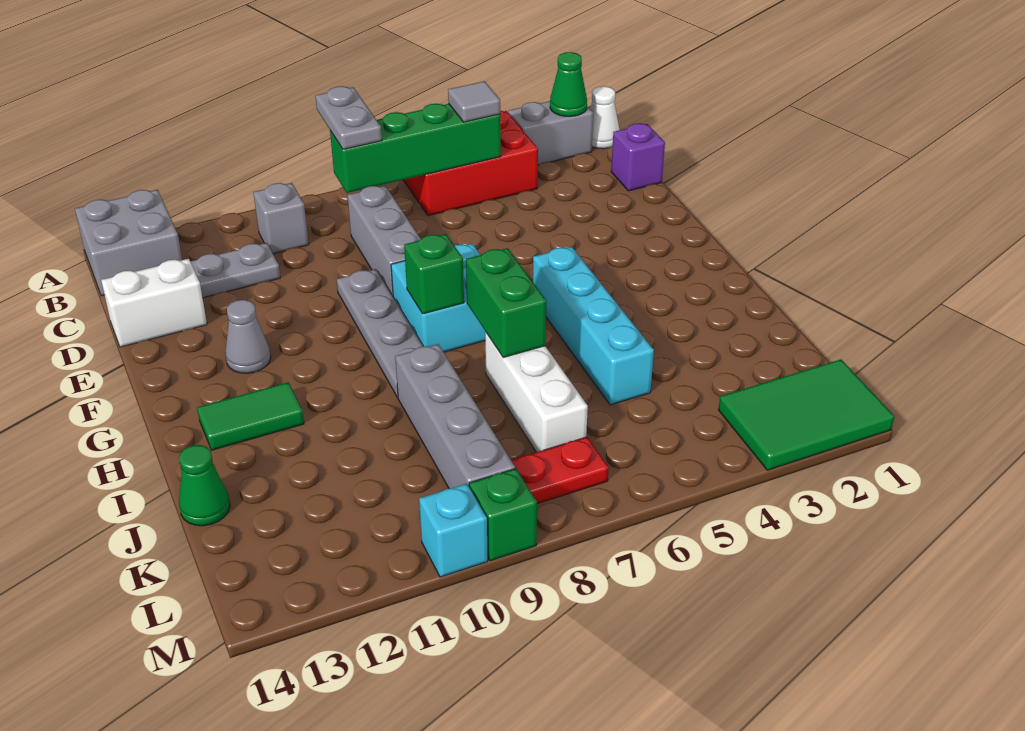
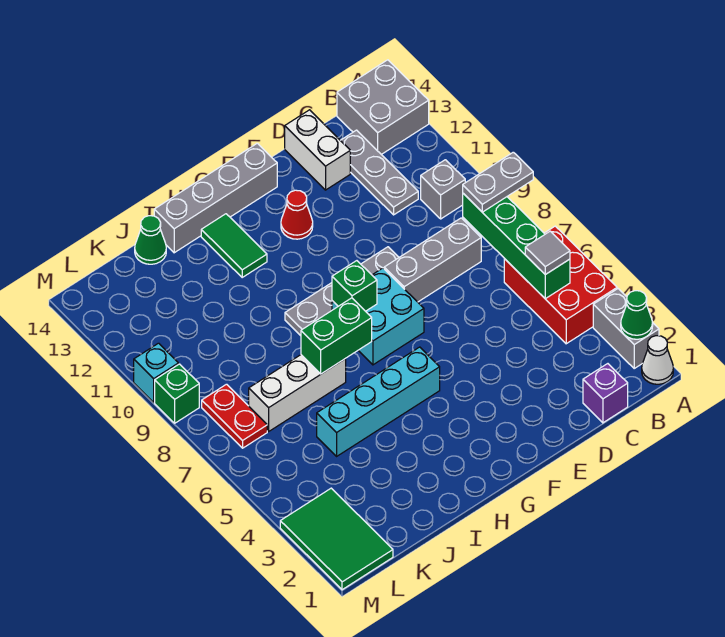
grey cone F12 level 1 -> red cone F12 level 1
grey brick I9:L9 level 1 -> grey brick F14:I14 level 1

